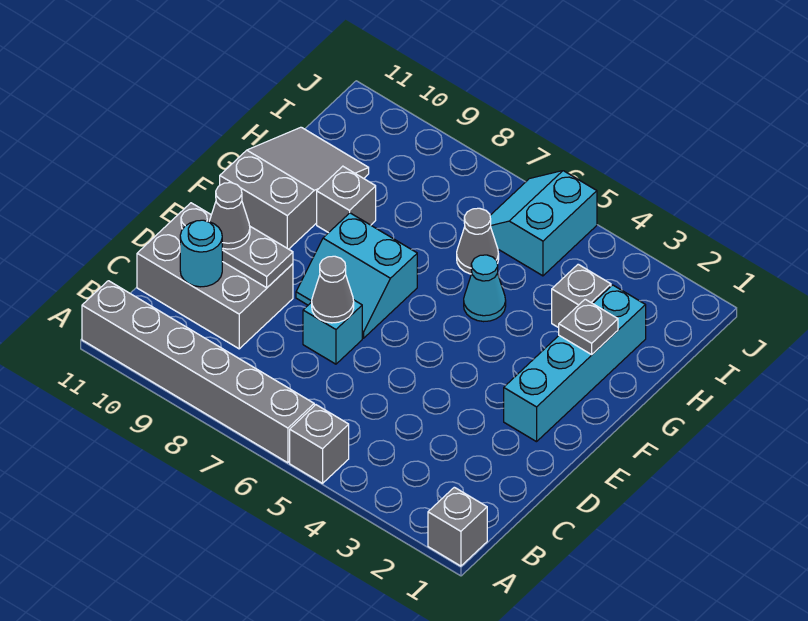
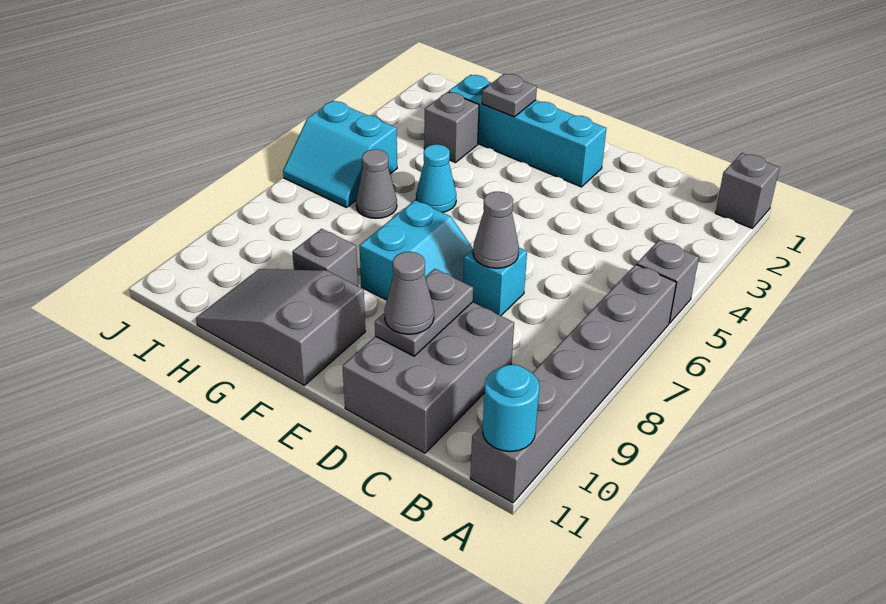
cyan round brick C10 level 2 -> cyan round brick A11 level 2

